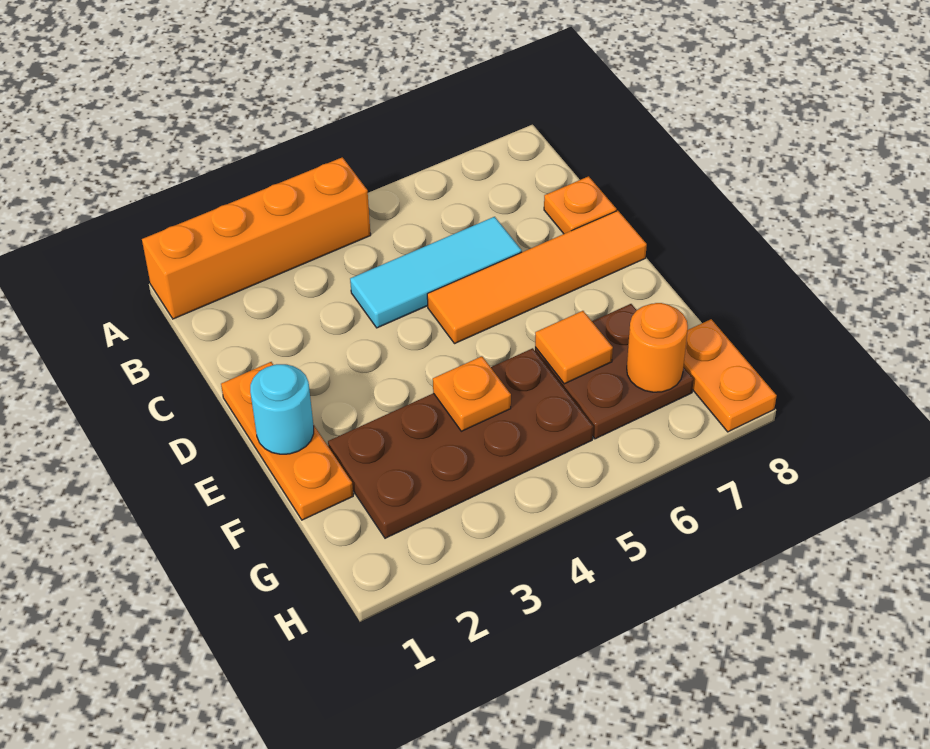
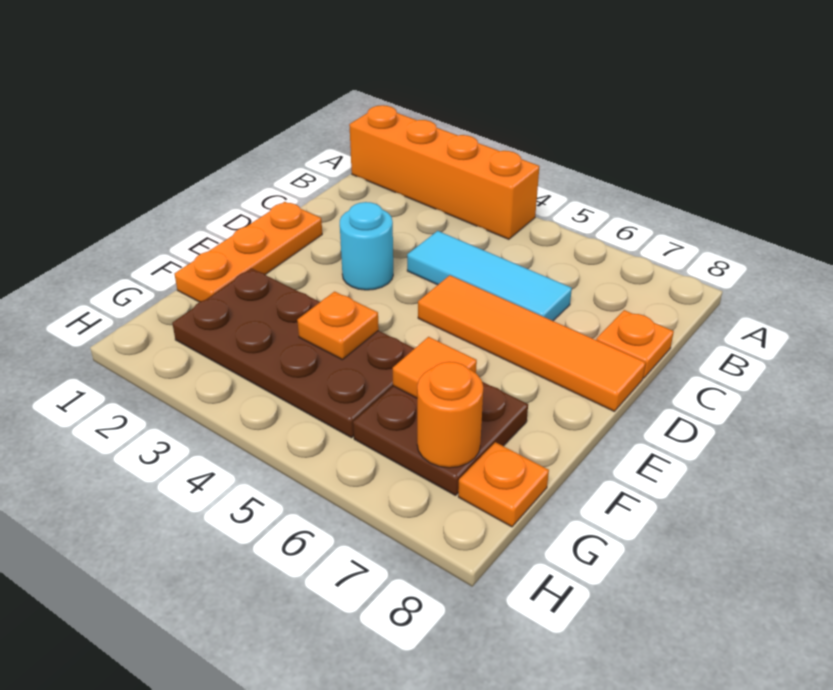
cyan round brick E1 level 2 -> cyan round brick D3 level 1
orange plate G8:H8 level 1 -> orange plate G8 level 1

